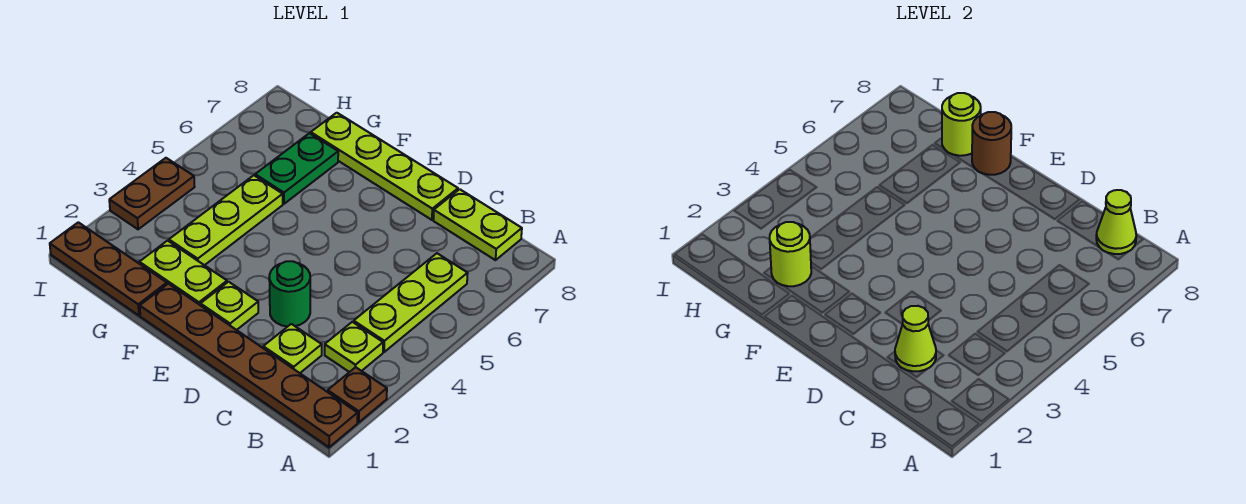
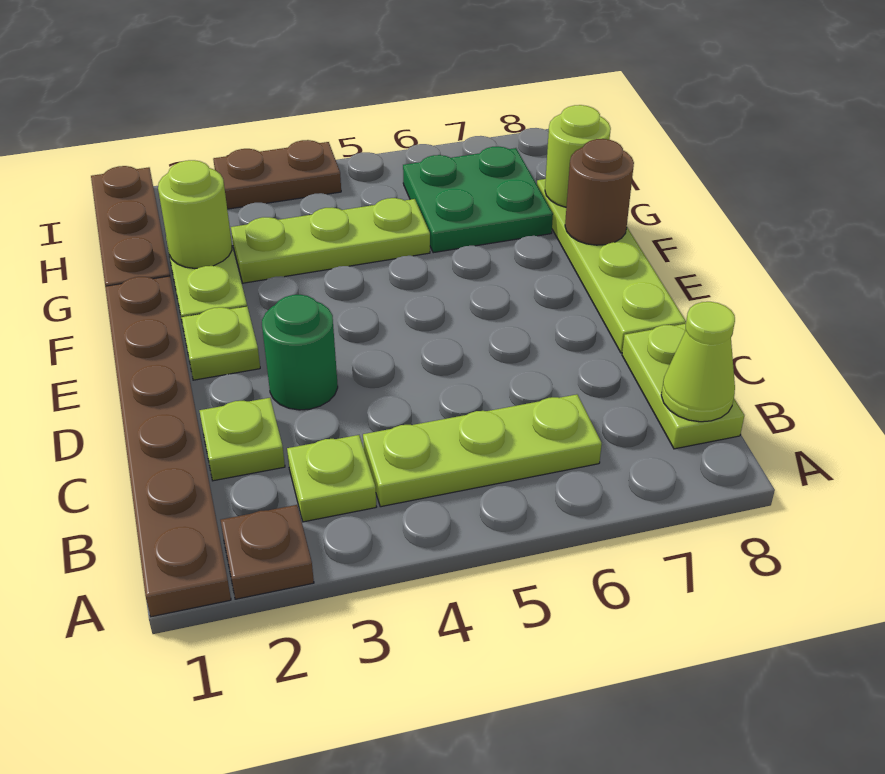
lime cone C2 level 2 -> none
green plate G6:G7 level 1 -> green plate G6:H7 level 1

